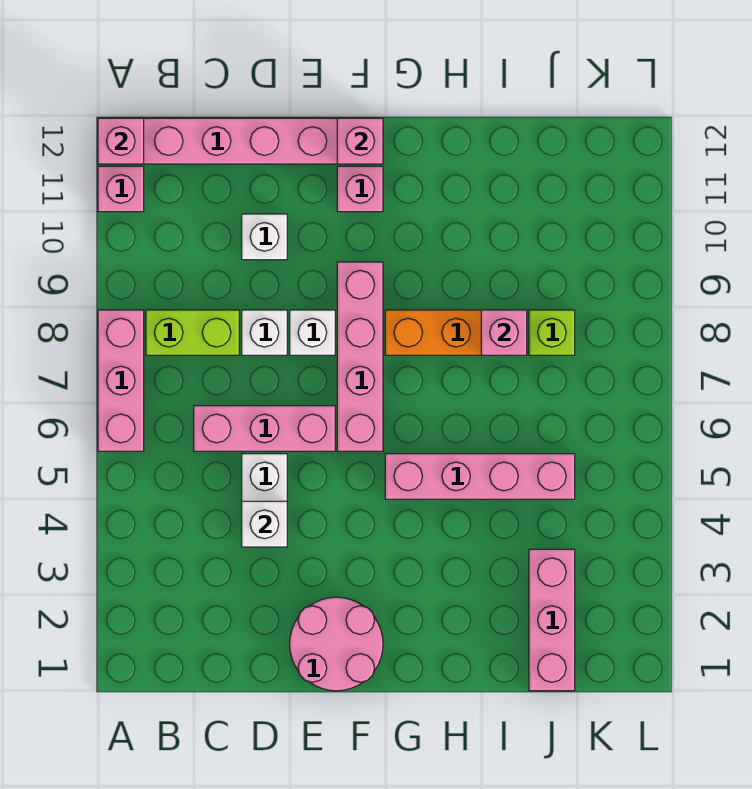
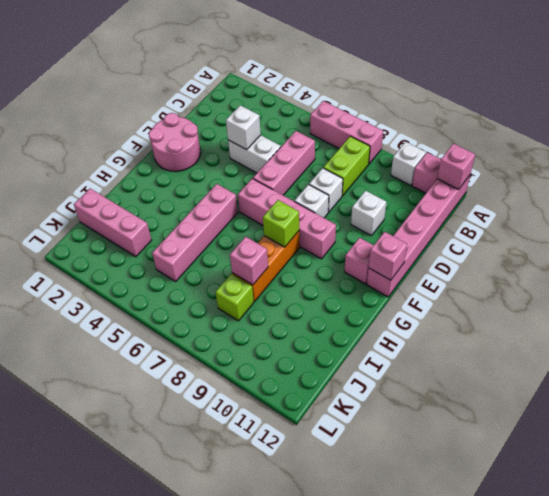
none -> white brick A10 level 1
none -> lime brick G8 level 2

